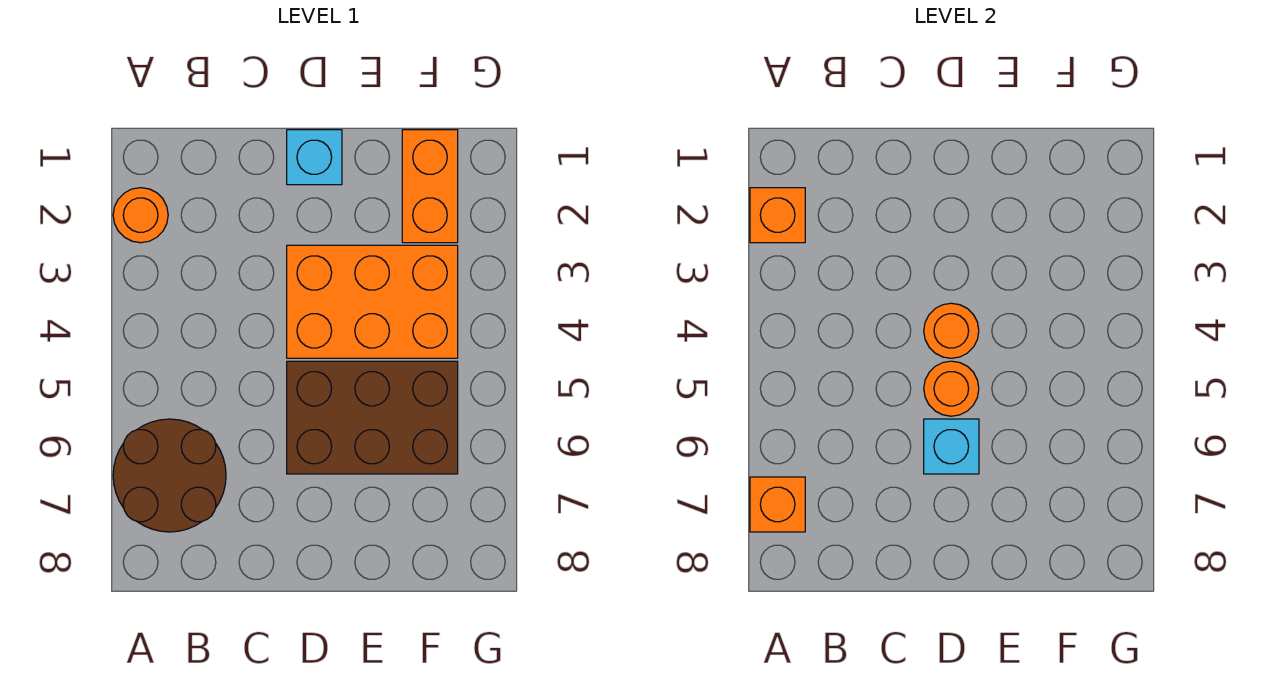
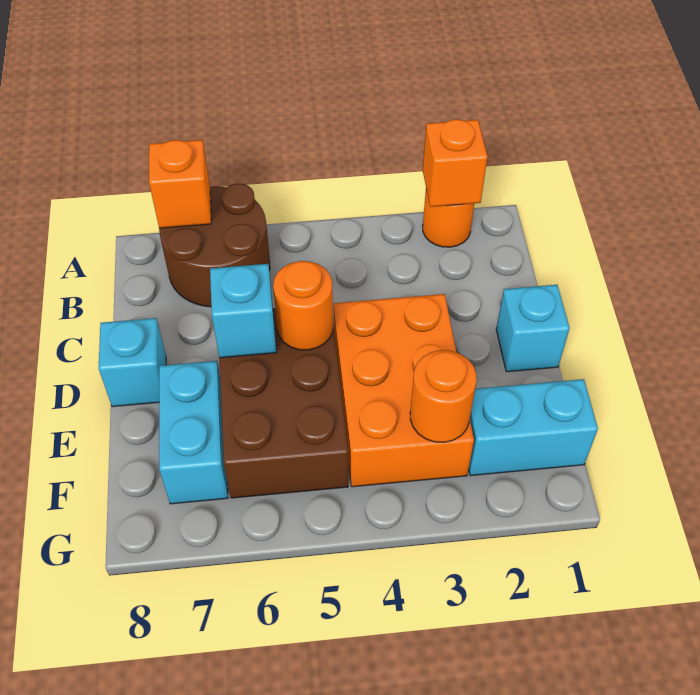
orange round brick D4 level 2 -> orange round brick F3 level 2
none -> cyan brick D8 level 1
none -> cyan brick E7:F7 level 1
orange brick F1:F2 level 1 -> cyan brick F1:F2 level 1

